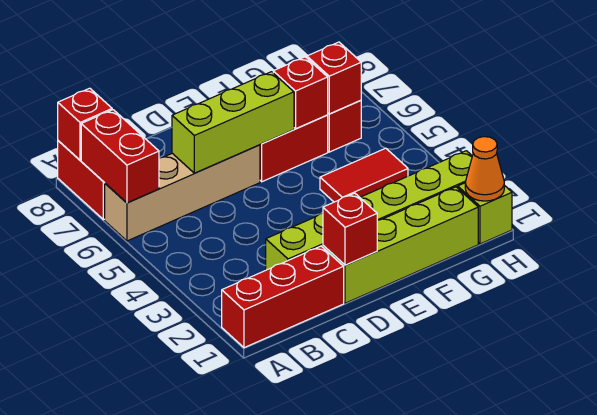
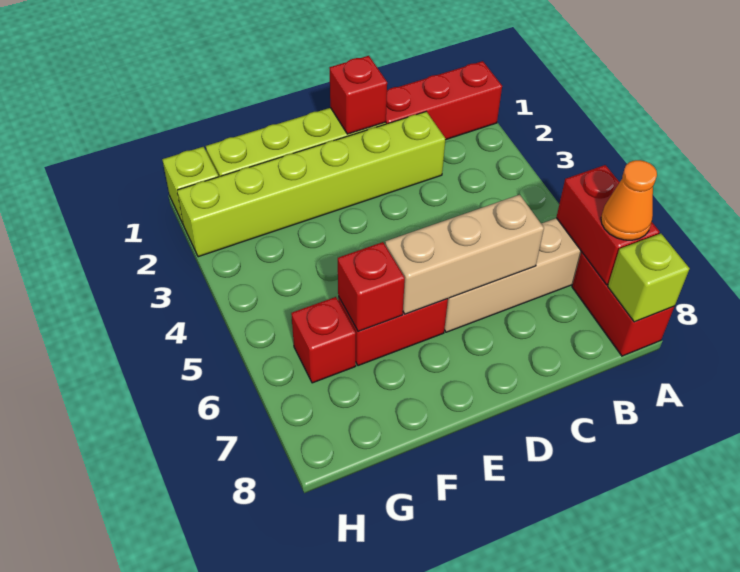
red brick A8 level 2 -> lime brick A8 level 2
lime brick C6:E6 level 2 -> tan brick C6:E6 level 2
red tile F4:G4 level 1 -> none
red brick G6 level 2 -> none
orange cone H1 level 2 -> orange cone A7 level 3

